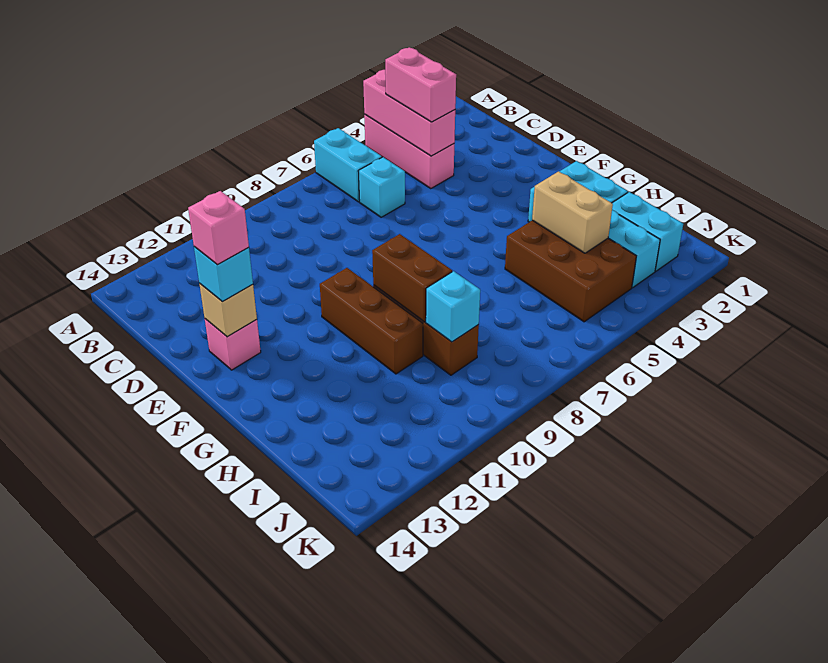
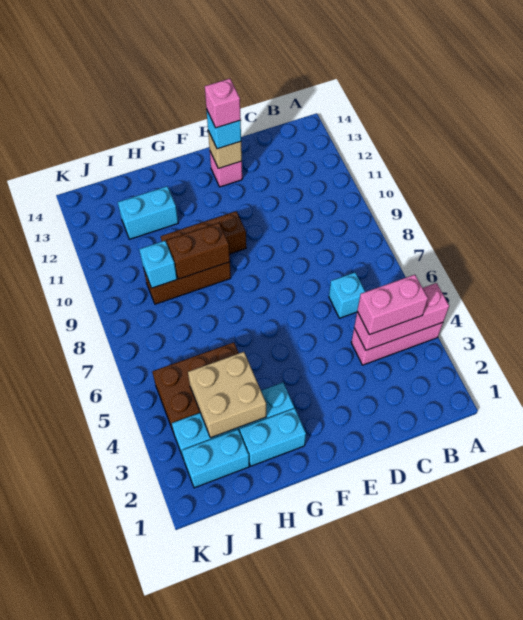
cyan brick A6:B6 level 1 -> cyan brick H12:I12 level 1
tan brick H4:I4 level 2 -> tan brick H3:I4 level 2

